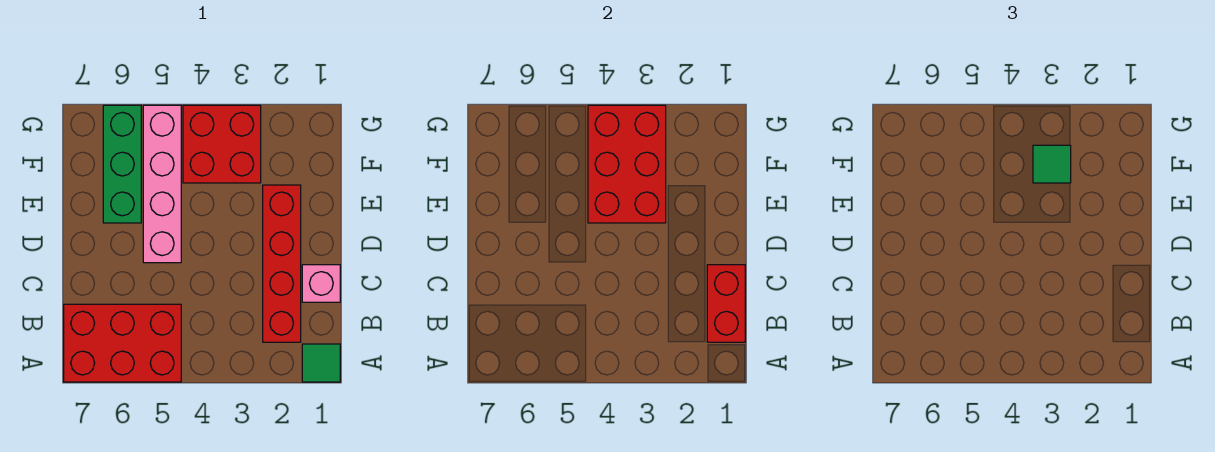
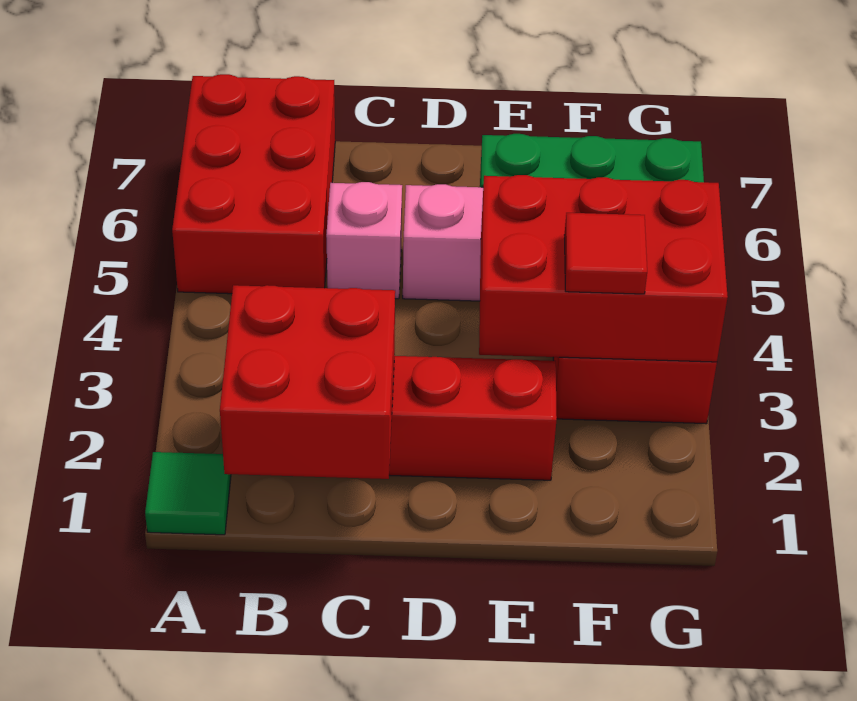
red brick B1:C1 level 2 -> red brick B1:C2 level 2
pink brick C1 level 1 -> pink brick C5 level 1
green tile F3 level 3 -> red tile F3 level 3

